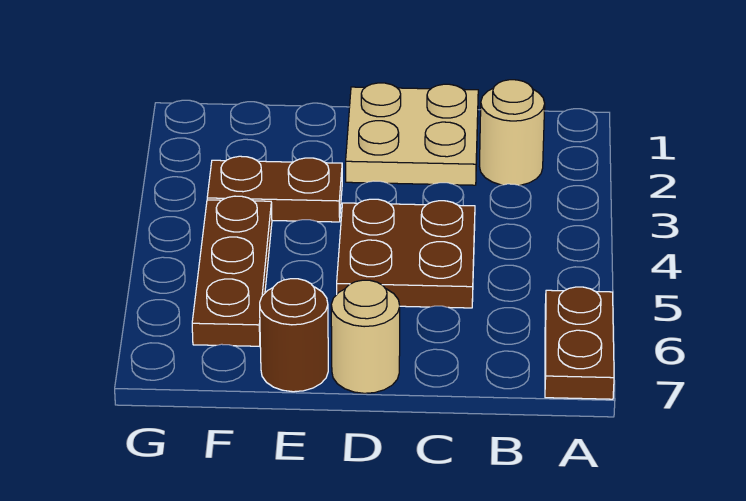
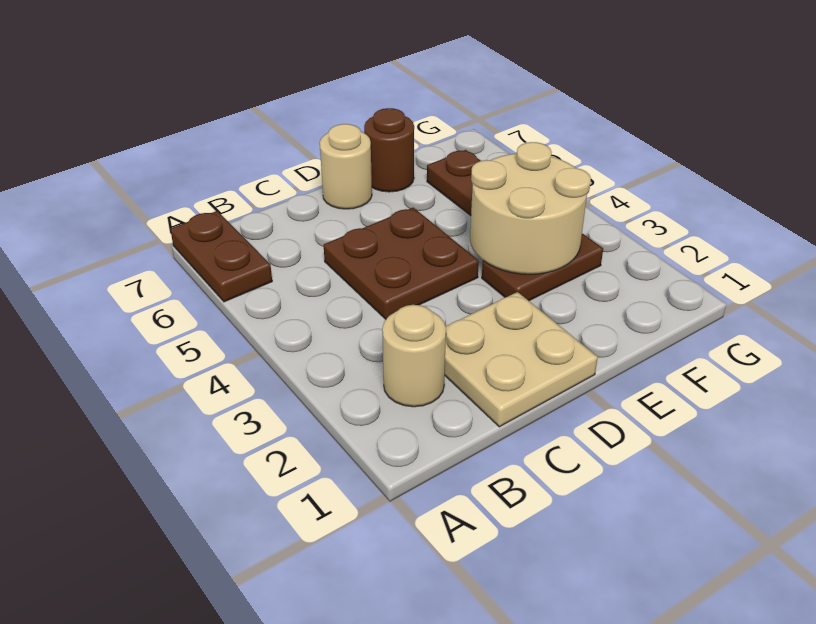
none -> tan round brick E3:F4 level 2

